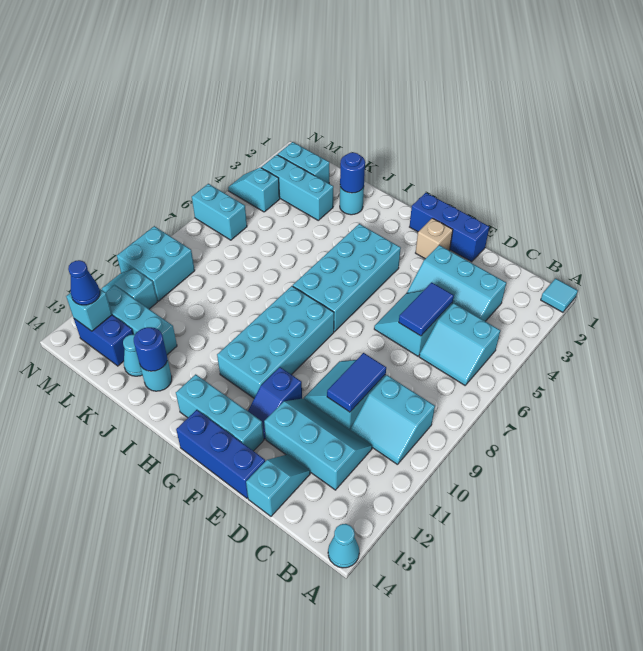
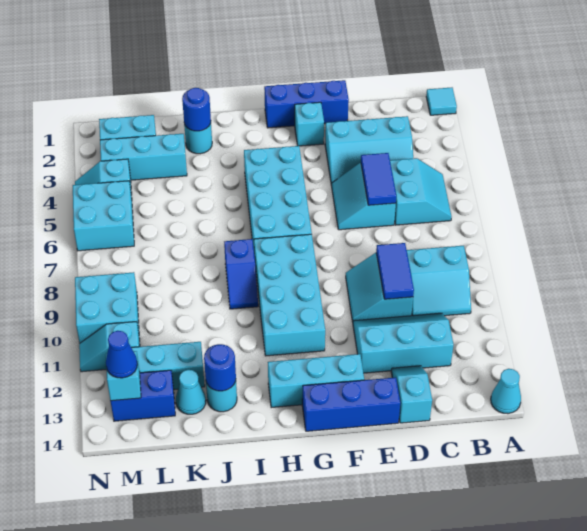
cyan slope B5:C6 level 1 top 5 -> cyan slope B5:C6 level 1 top C
tan brick F2 level 1 -> cyan brick F2 level 1
blue slope F11:F12 level 1 top 11 -> blue slope I8:I9 level 1 top 8
cyan brick M6:N6 level 1 -> cyan brick M5:N6 level 1

